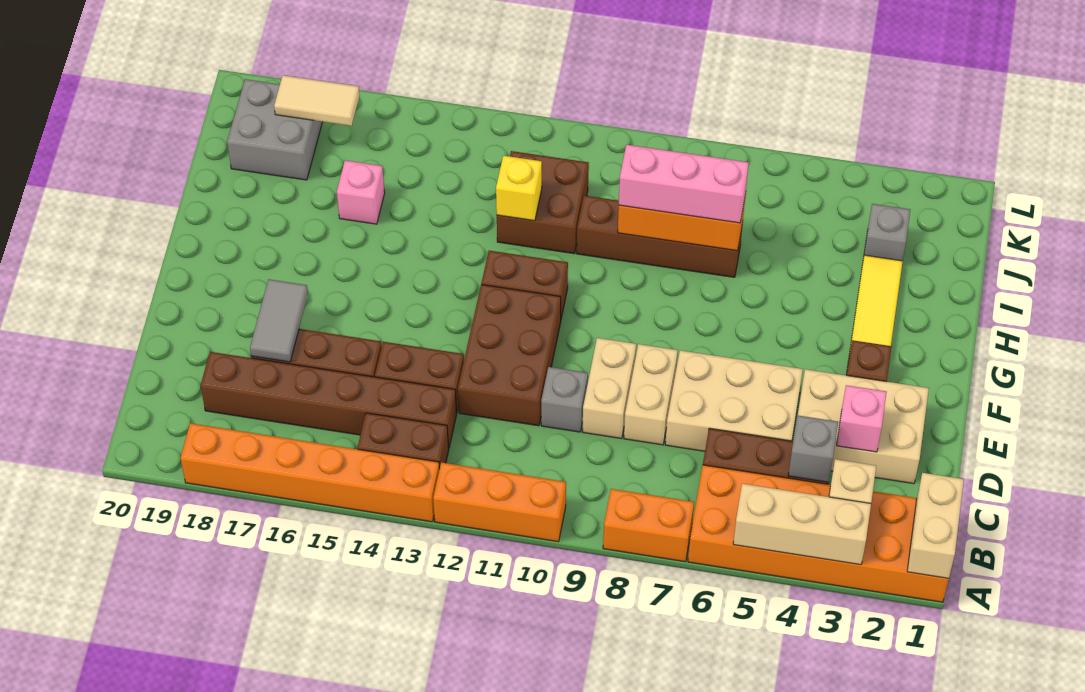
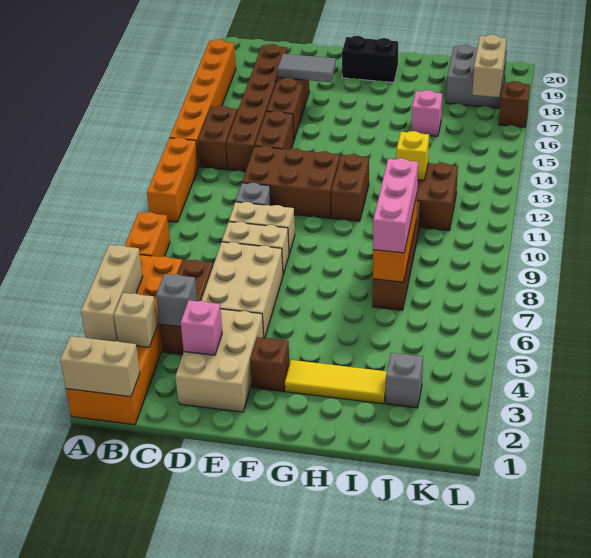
none -> black brick F19:G19 level 1
tan tile K17:K18 level 2 -> tan brick K17:K18 level 2
none -> brown brick L17 level 1

